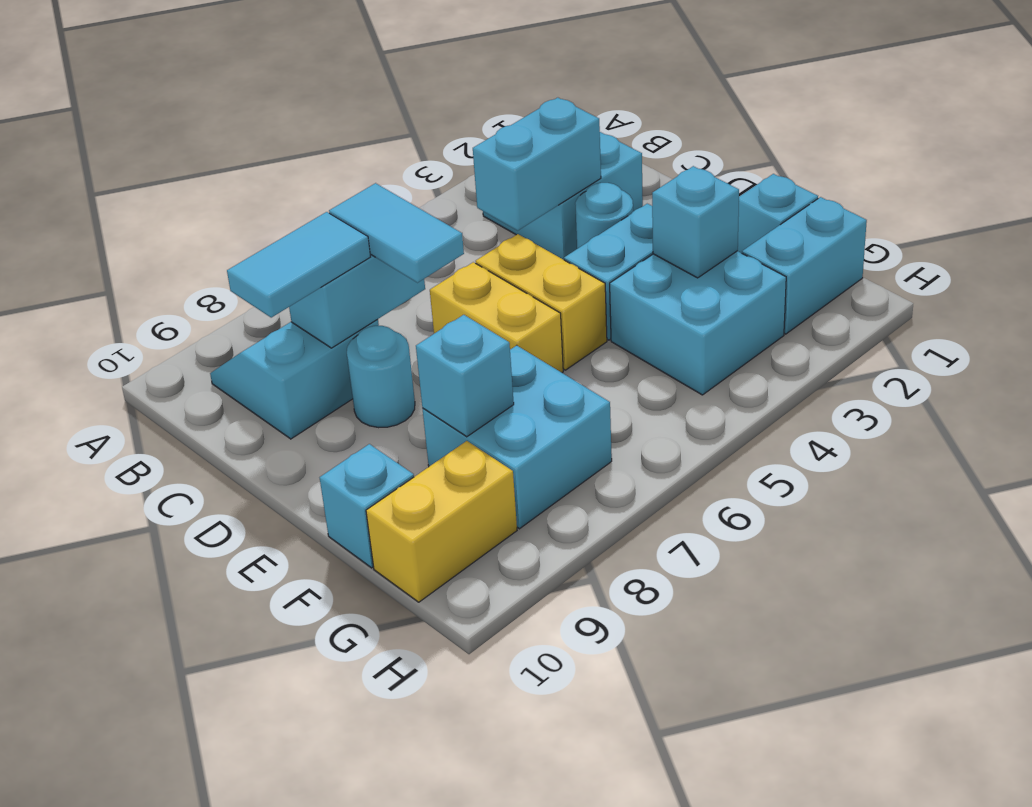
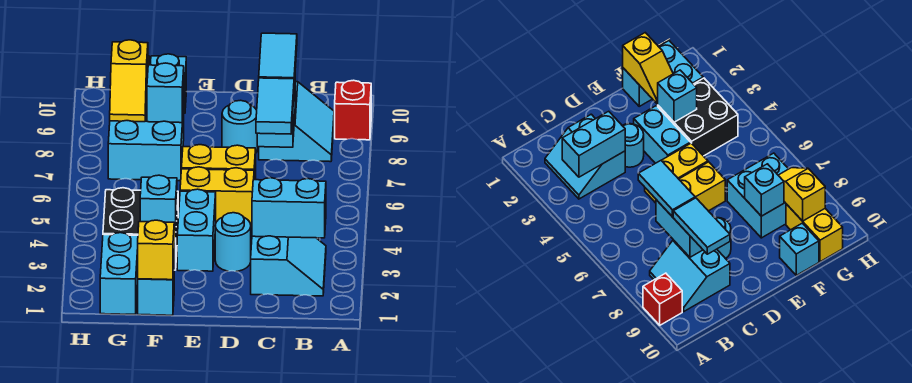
none -> red brick A9 level 1
cyan brick C3:C4 level 2 -> cyan brick B3:C3 level 2
cyan tile C7:D7 level 3 -> cyan tile C6:C7 level 3
none -> yellow slope F1:F2 level 2 top 1
cyan brick F3:G4 level 1 -> black brick F3:G4 level 1
none -> yellow slope G8:G9 level 2 top 9

